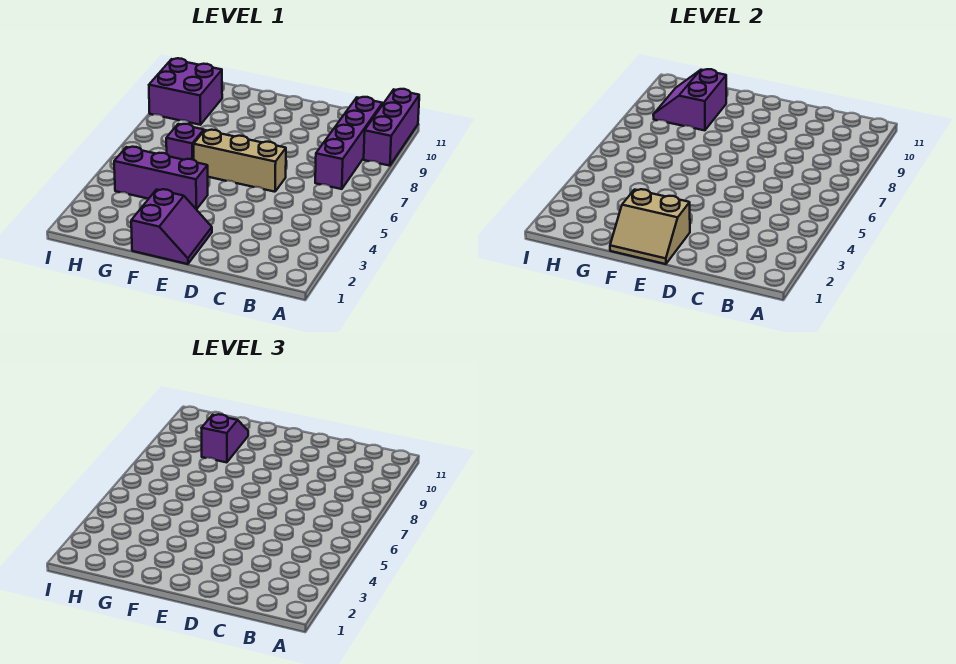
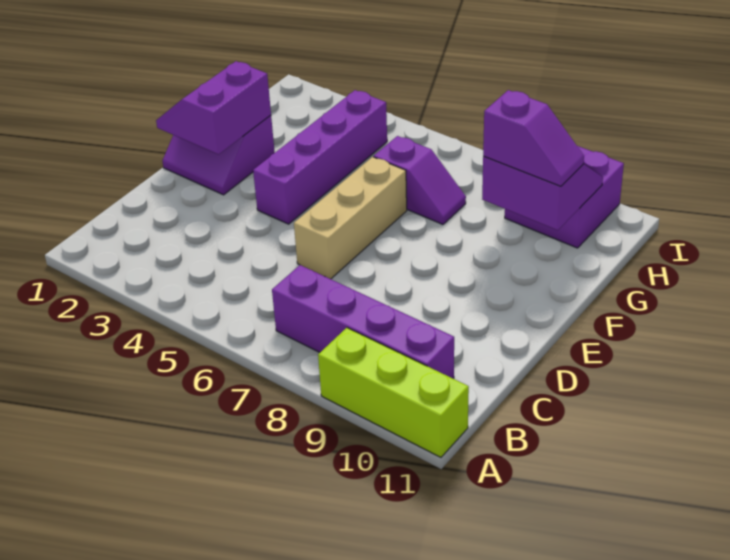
purple brick A9:A11 level 1 -> lime brick A9:A11 level 1
tan slope E1:F2 level 2 top 2 -> purple slope E1:F2 level 2 top 2
purple brick F4:H4 level 1 -> purple brick E4:H4 level 1

